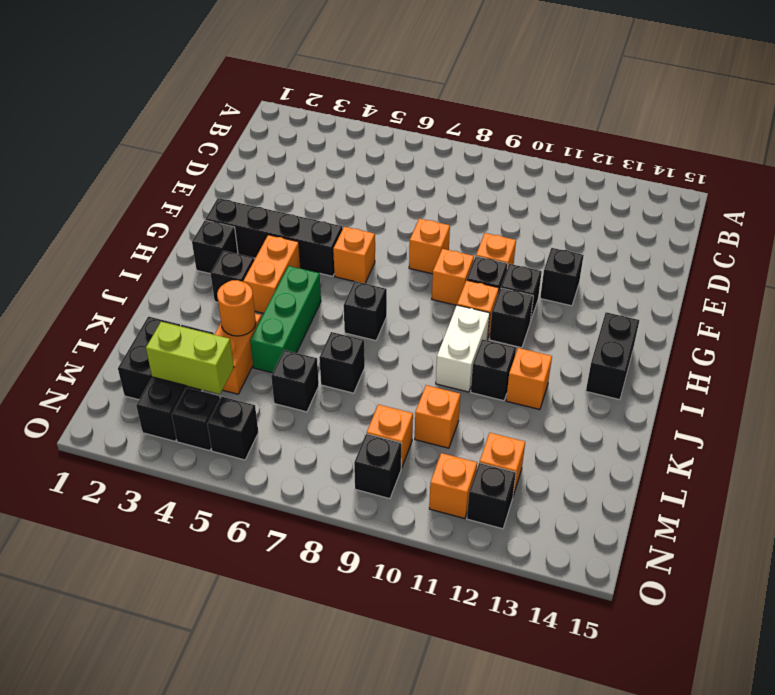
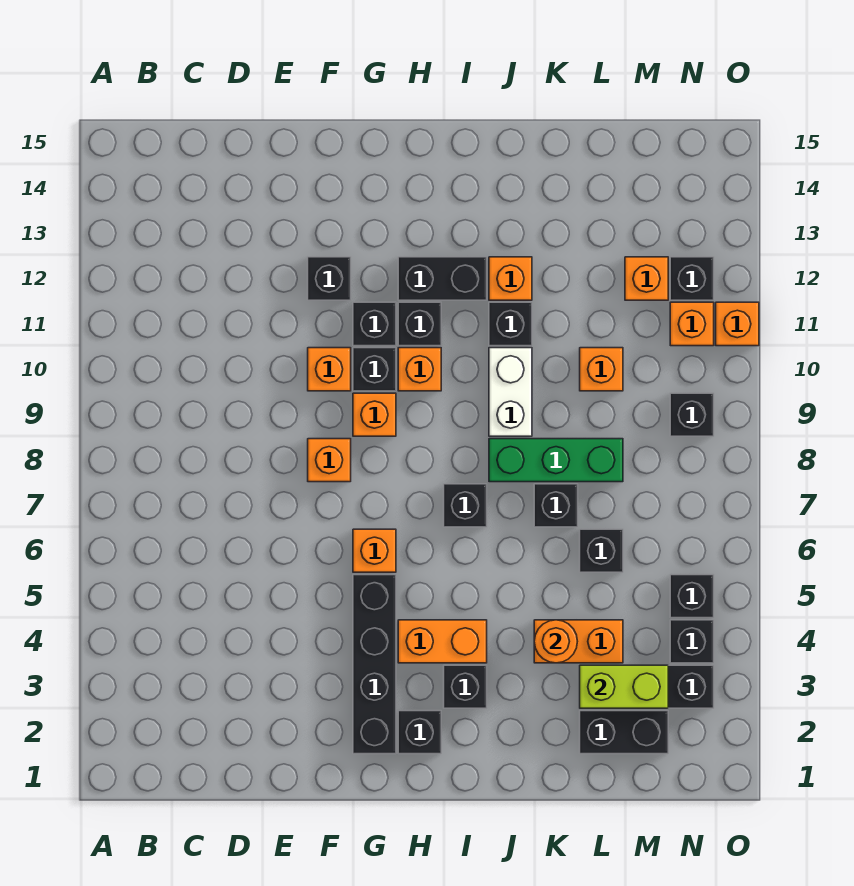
black brick H14:I14 level 1 -> black brick H12:I12 level 1
green brick I5:K5 level 1 -> green brick J8:L8 level 1
white brick I10:J10 level 1 -> white brick J9:J10 level 1
lime brick M3:M4 level 2 -> lime brick L3:M3 level 2
orange brick M9 level 1 -> orange brick O11 level 1

